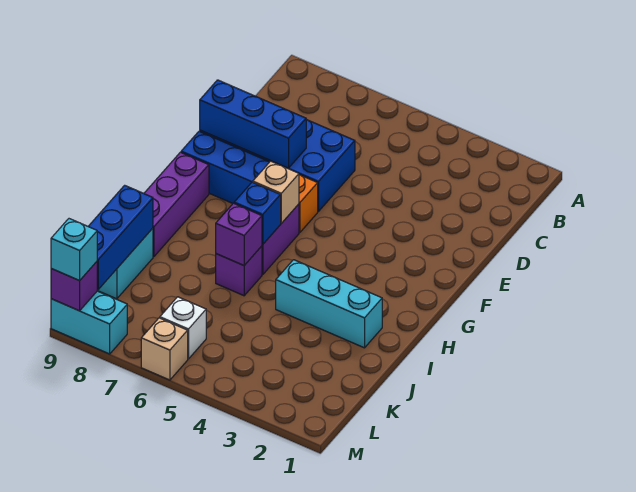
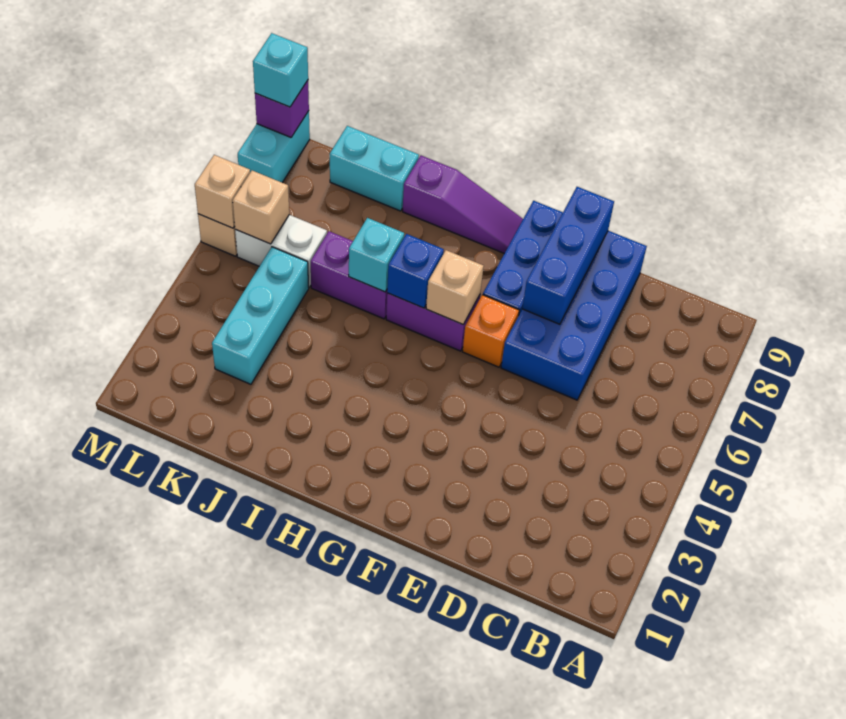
purple brick G9:I9 level 1 -> purple slope G9:I9 level 1 top I
cyan brick I2:I4 level 1 -> cyan brick K3:K5 level 1
purple brick I6 level 1 -> purple brick I6:J6 level 1
purple brick I6 level 2 -> cyan brick I6 level 2
blue brick J9:L9 level 2 -> none
white brick L6 level 1 -> white brick K6:L6 level 1
none -> tan brick L6 level 2
none -> tan brick M6 level 2

